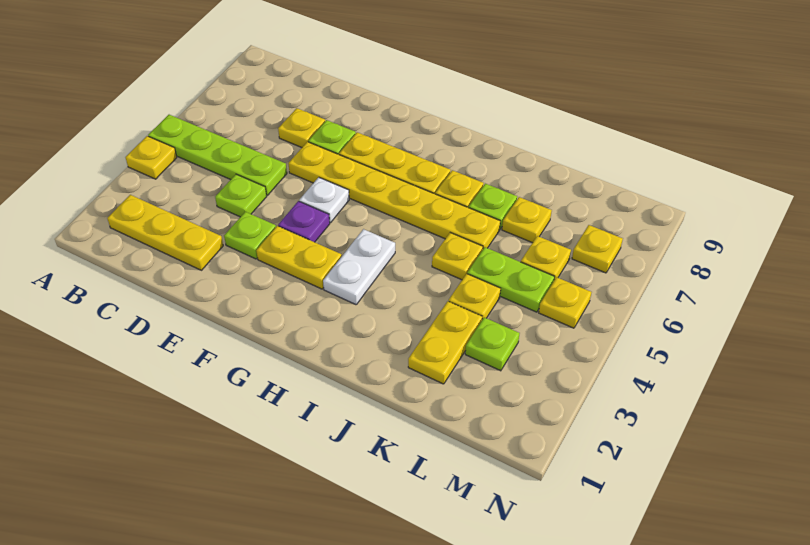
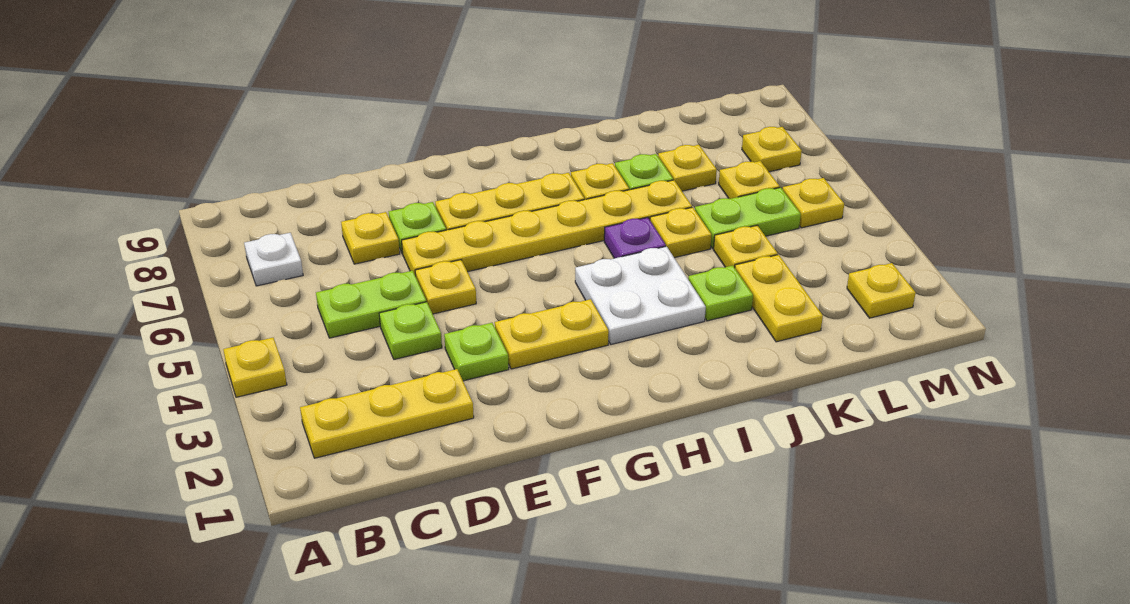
lime plate A5:D5 level 1 -> lime plate C5:D5 level 1
none -> yellow plate E5 level 1
purple plate F4 level 1 -> purple plate I5 level 1
white plate F5 level 1 -> white plate B7 level 1
white plate H3:H4 level 1 -> white plate H3:I4 level 1
lime plate L3 level 1 -> lime plate J3 level 1
none -> yellow plate M2 level 1

